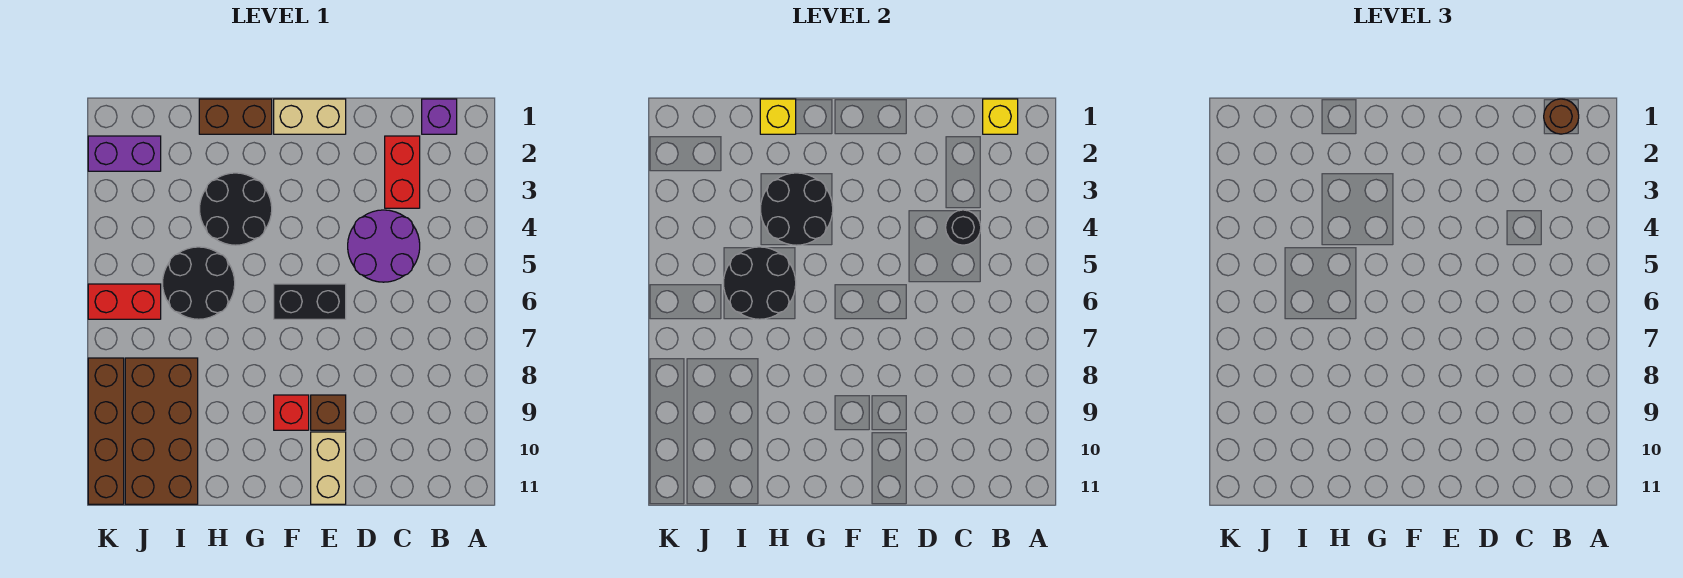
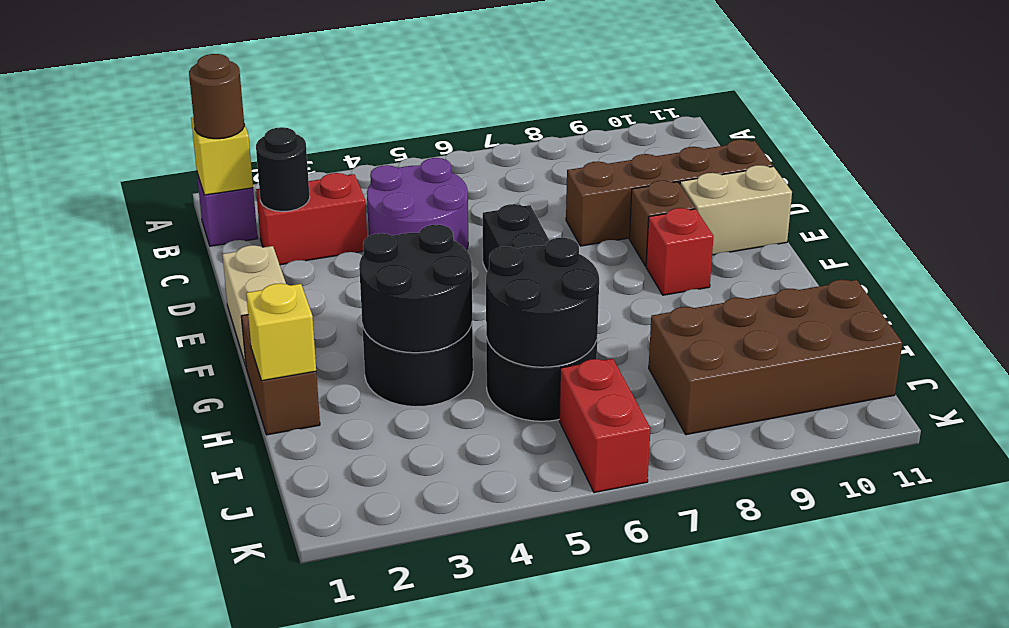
black round brick C4 level 2 -> black round brick C2 level 2
purple brick J2:K2 level 1 -> none
brown brick K8:K11 level 1 -> brown brick D8:D11 level 1

